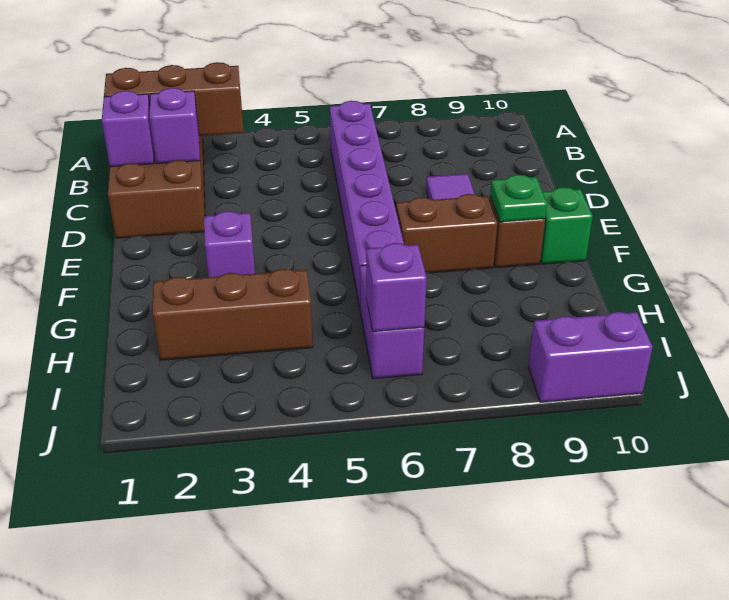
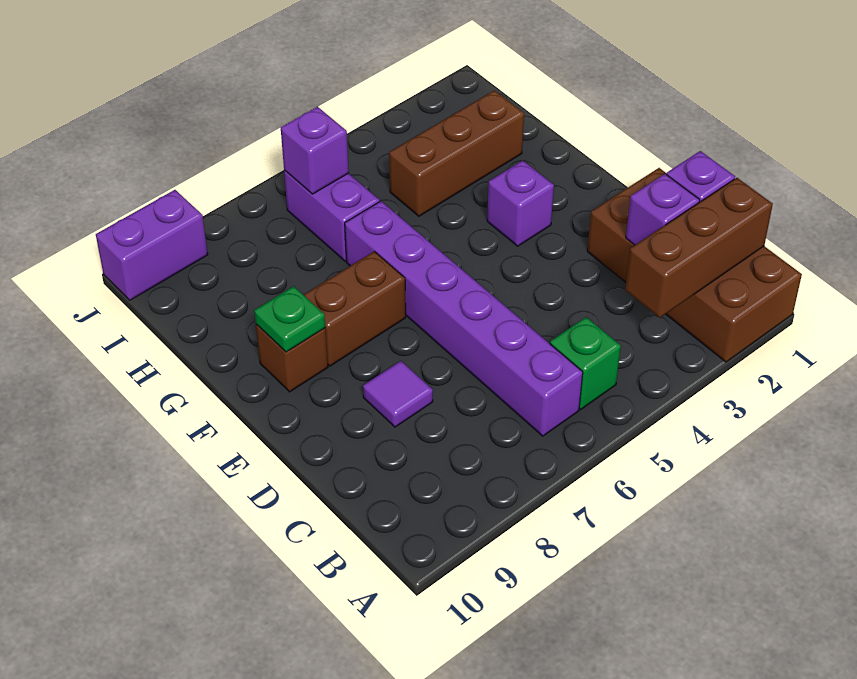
green brick F10 level 1 -> green brick B5 level 1

